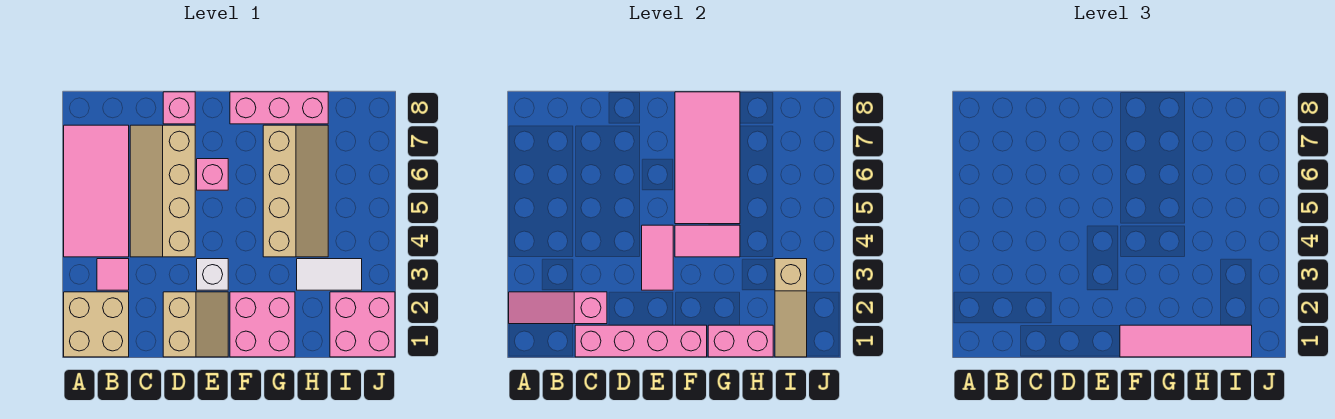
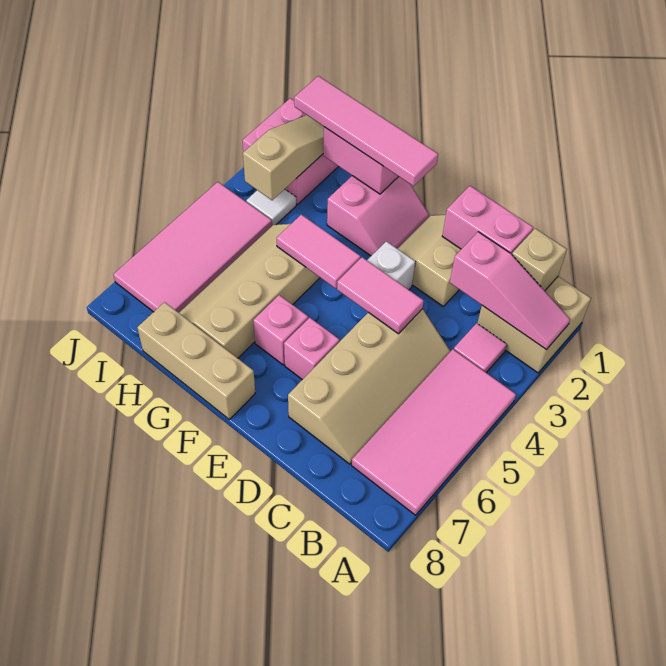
none -> tan brick B1 level 2
pink brick C1:F1 level 2 -> pink brick C1:D1 level 2
pink brick D8 level 1 -> pink brick F6 level 1
pink tile E3:E4 level 2 -> pink tile D4:E4 level 2
pink brick F1:G2 level 1 -> pink slope F1:G2 level 1 top G
pink tile F5:G8 level 2 -> pink tile I4:J7 level 1
pink brick F8:H8 level 1 -> tan brick F8:H8 level 1
white tile H3:I3 level 1 -> white tile I3 level 1

